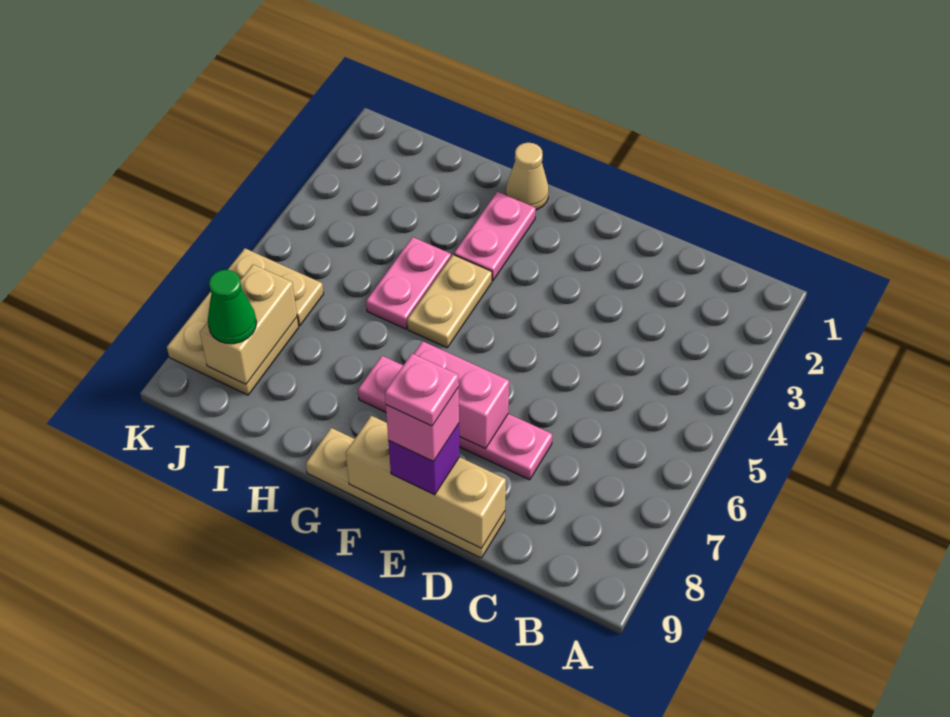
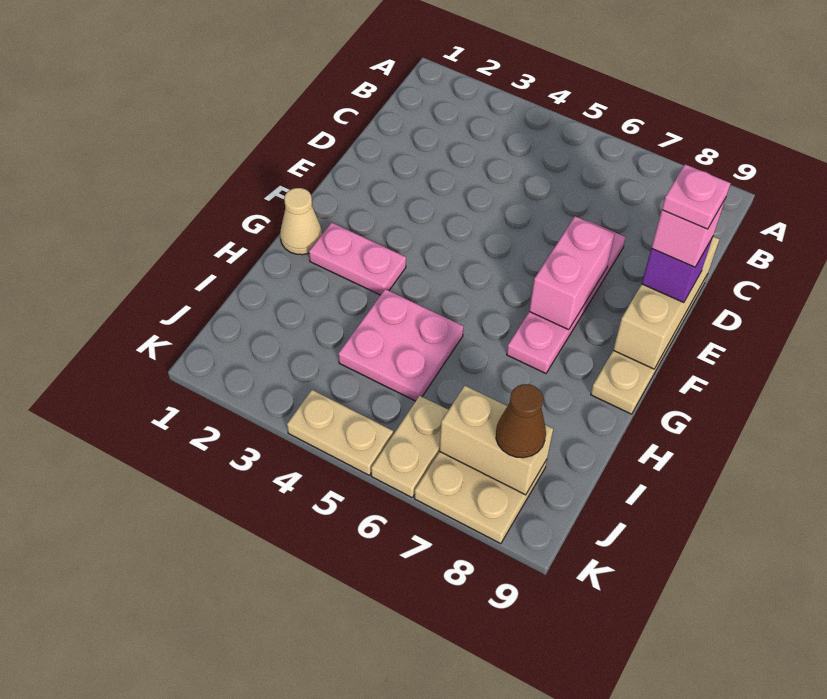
tan plate G4:G5 level 1 -> tan plate K4:K5 level 1
pink plate H4:H5 level 1 -> pink plate H4:I5 level 1
green cone J8 level 3 -> brown cone J8 level 3

